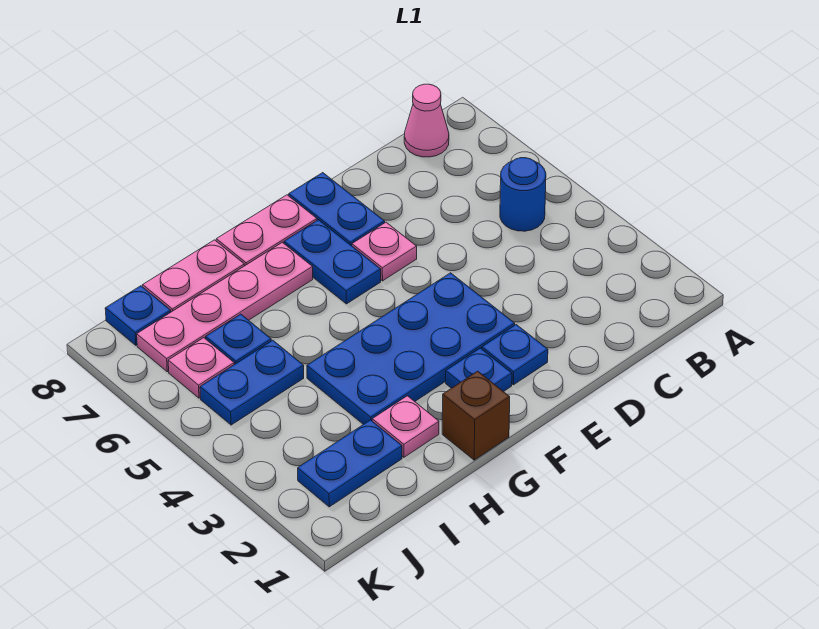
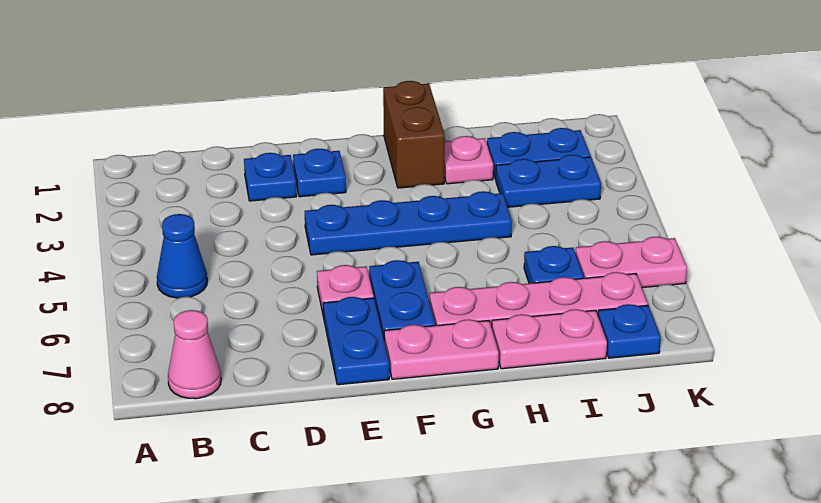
blue round brick B5 level 1 -> blue cone B5 level 1
blue plate E3:H4 level 1 -> blue plate E4:H4 level 1
blue plate F2 level 1 -> blue plate D2 level 1
brown brick G1 level 1 -> brown brick G1:G2 level 1
blue plate I5:J5 level 1 -> blue plate I3:J3 level 1
pink plate J6 level 1 -> pink plate J6:K6 level 1

